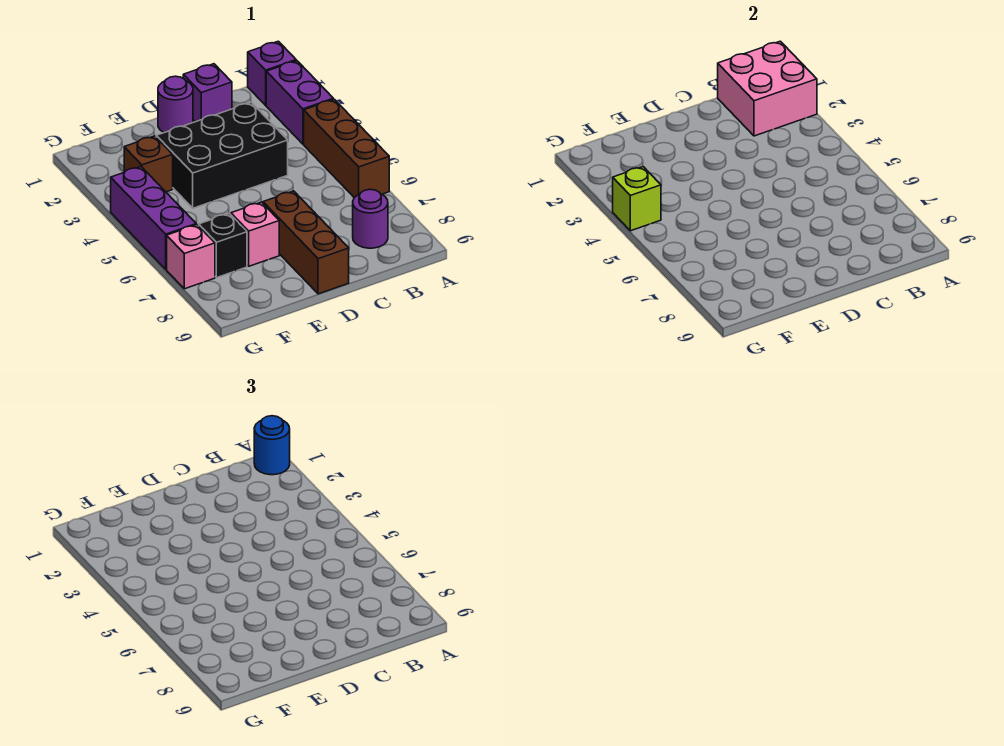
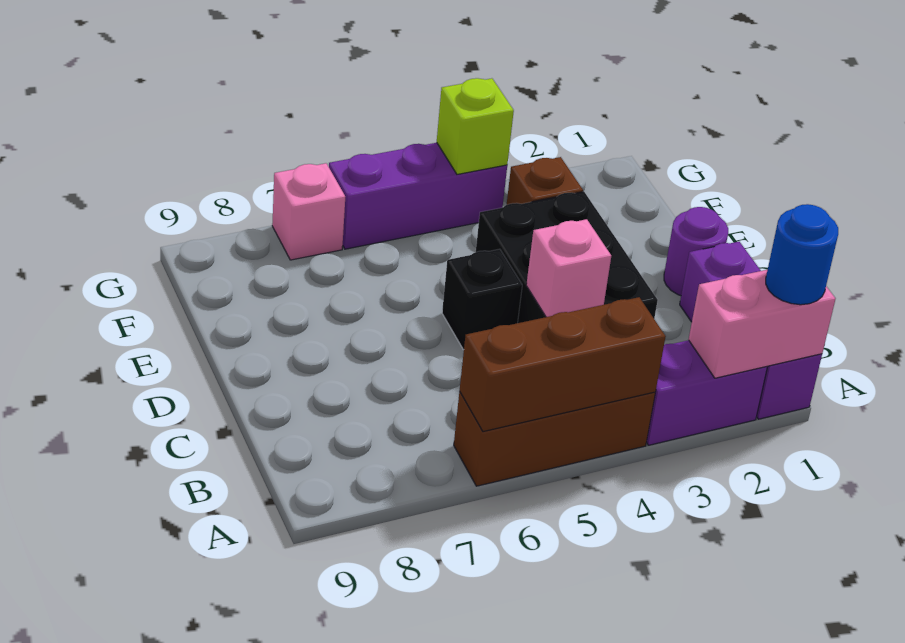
pink brick A1:B2 level 2 -> pink brick A1:A2 level 2
purple round brick B8 level 1 -> none
brown brick D7:D9 level 1 -> brown brick A4:A6 level 2
pink brick E7 level 1 -> pink brick C4 level 2
black brick F7 level 1 -> black brick D5 level 1

